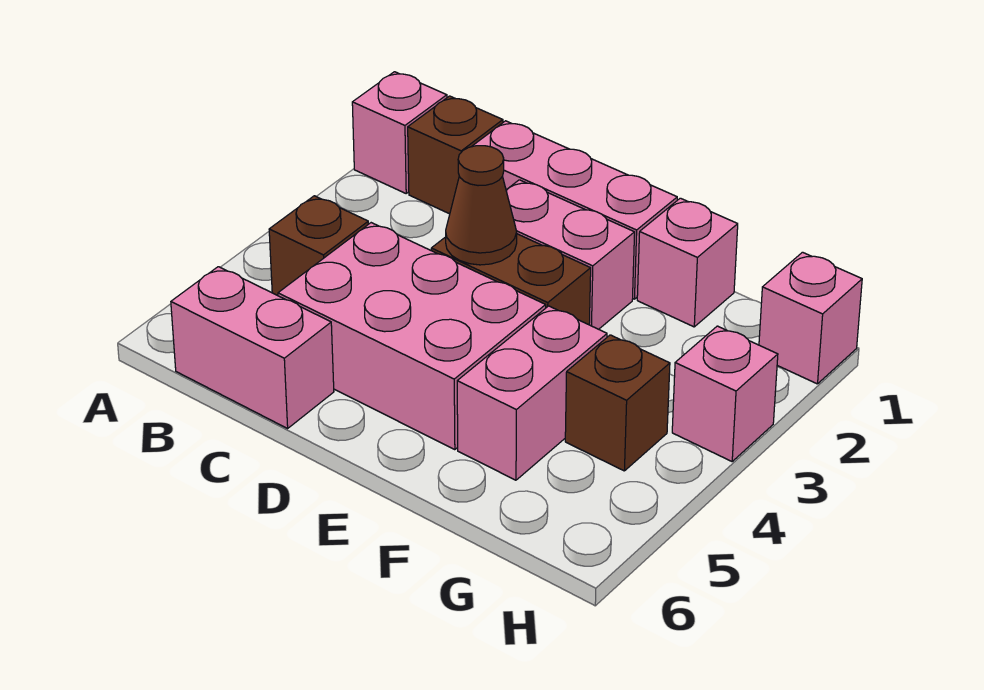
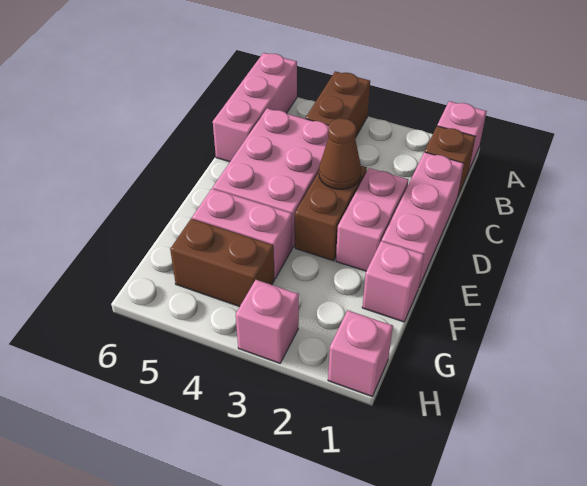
brown brick B4 level 1 -> brown brick A4:B4 level 1
pink brick B6:C6 level 1 -> pink brick A6:C6 level 1
brown brick G4 level 1 -> brown brick G4:G5 level 1

